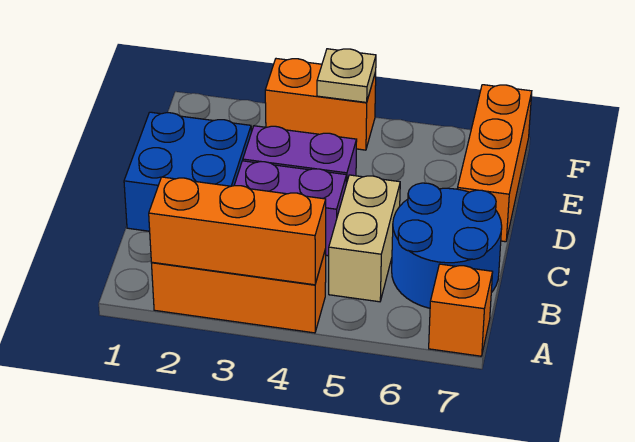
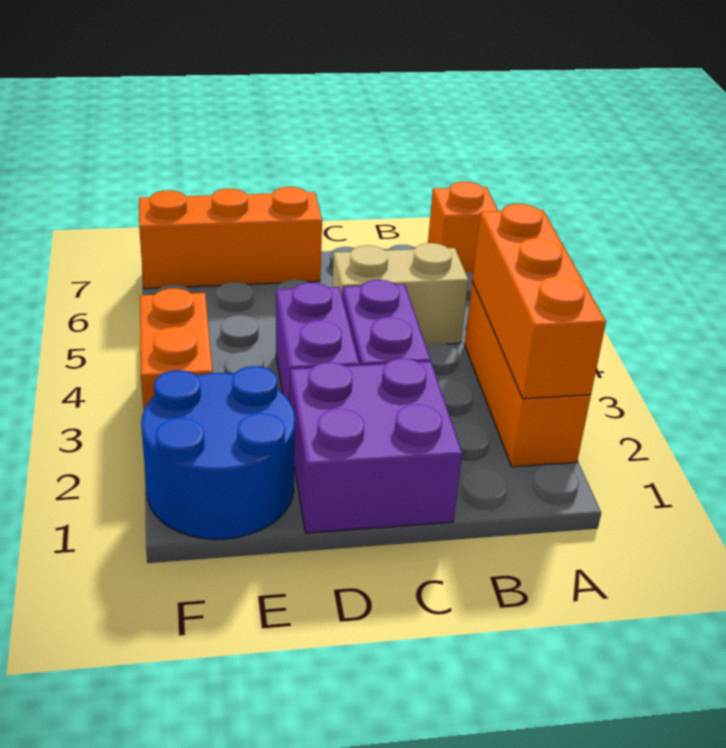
blue round brick B6:C7 level 1 -> blue round brick E1:F2 level 1
blue brick C1:D2 level 1 -> purple brick C1:D2 level 1
tan plate F4 level 2 -> none

